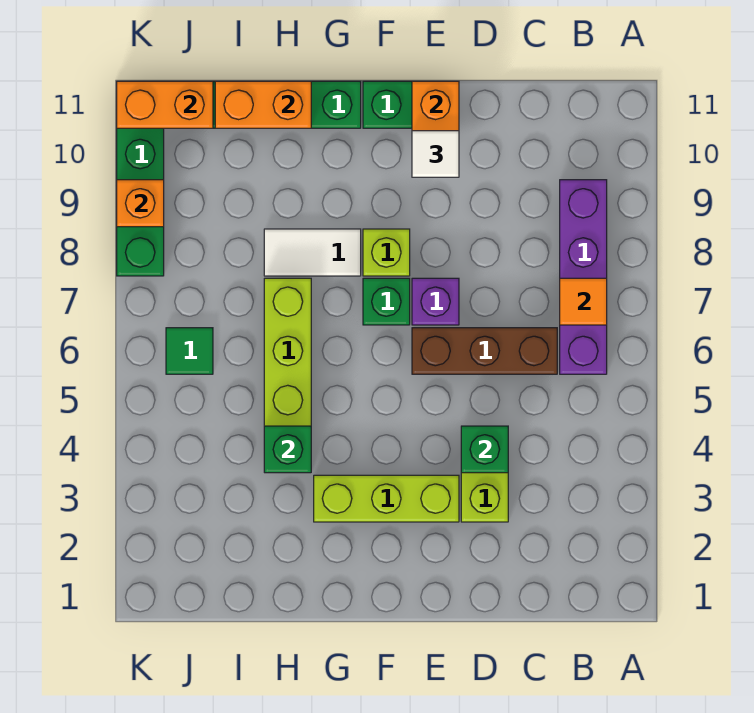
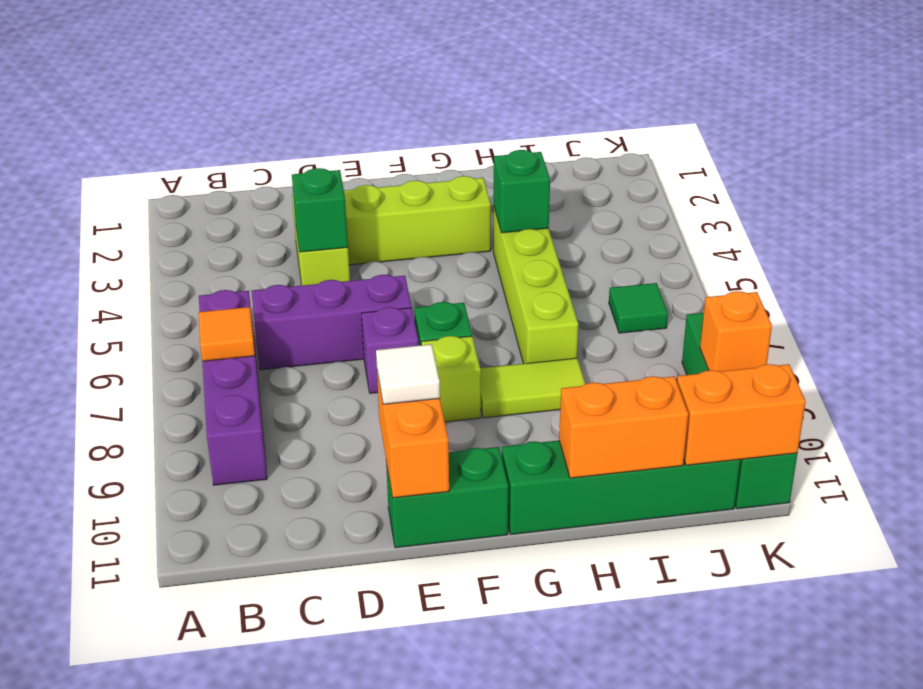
brown brick C6:E6 level 1 -> purple brick C6:E6 level 1
white tile G8:H8 level 1 -> lime tile G8:H8 level 1

